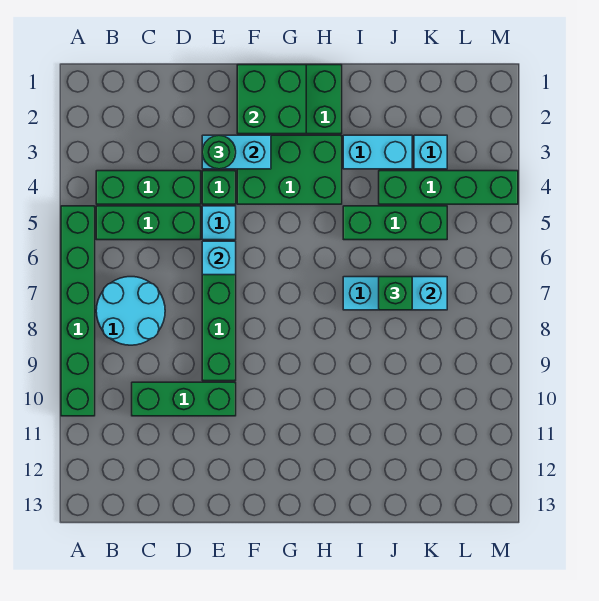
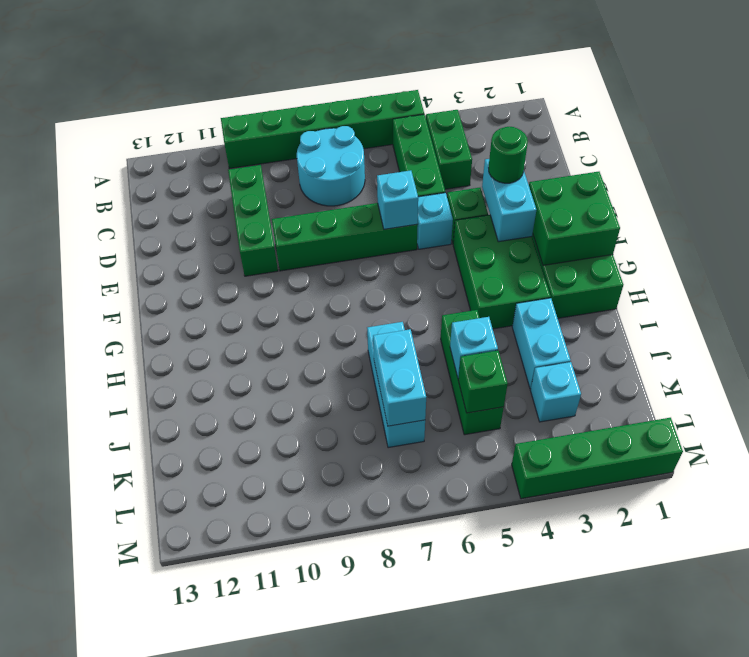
green brick B4:D4 level 1 -> green brick B4:C4 level 1
green brick J4:M4 level 1 -> green brick M1:M4 level 1
none -> cyan brick J5 level 2
green brick J7 level 3 -> green brick K5 level 2

